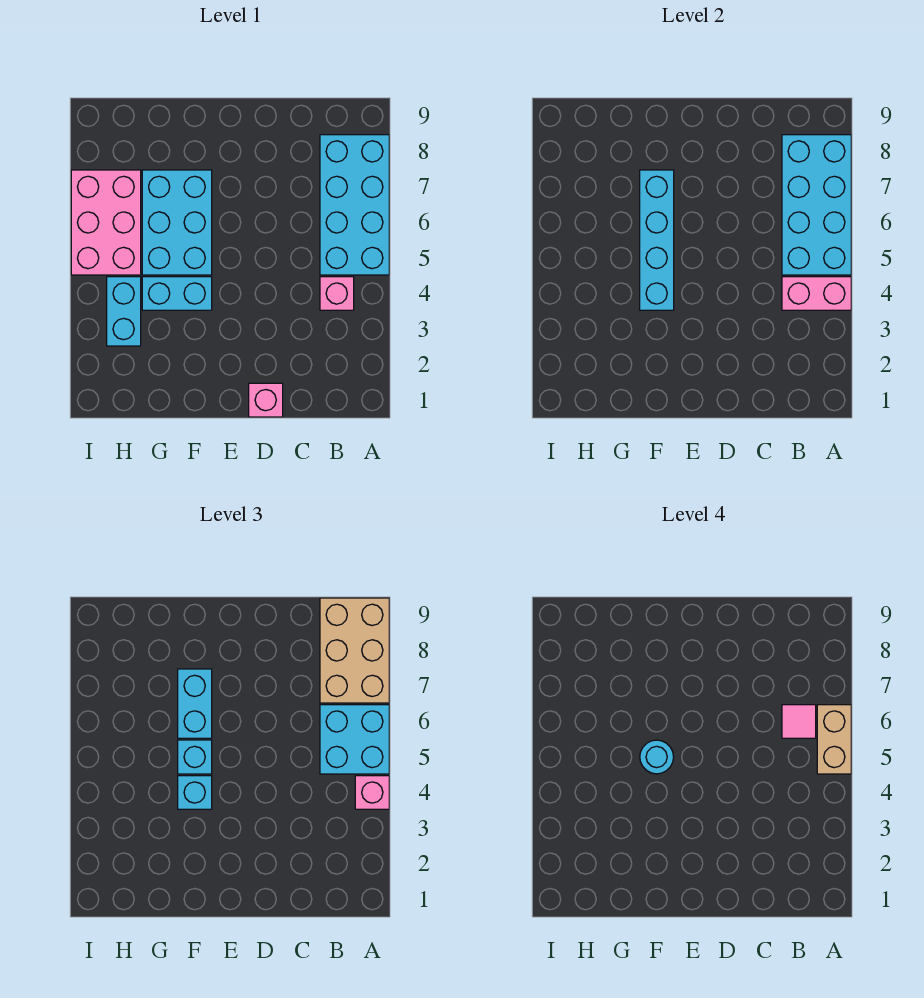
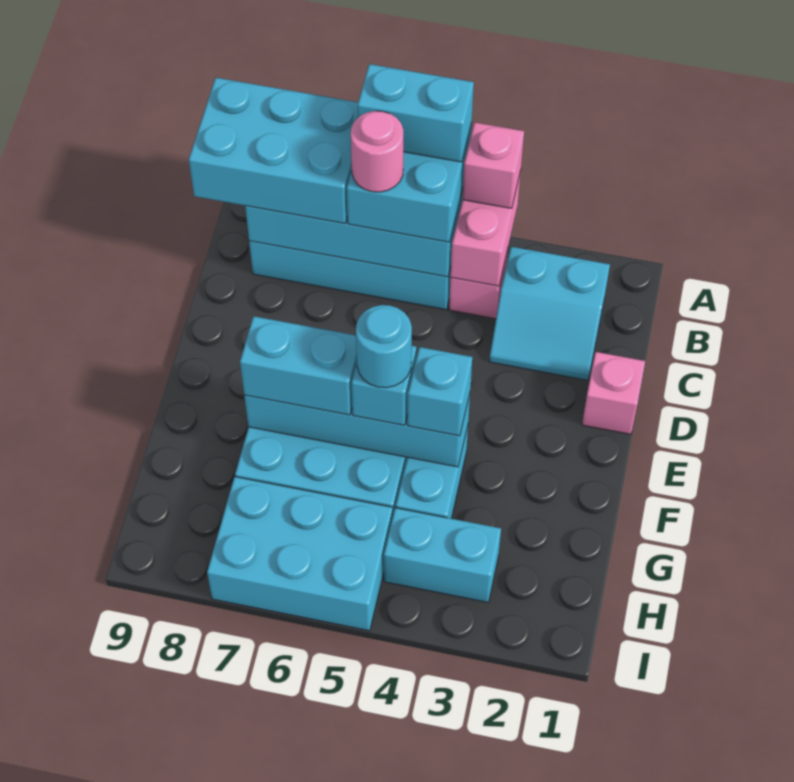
tan brick A5:A6 level 4 -> cyan brick A5:A6 level 4
tan brick A7:B9 level 3 -> cyan brick A7:B9 level 3
none -> cyan slope B2:C3 level 1 top B
pink tile B6 level 4 -> pink round brick B6 level 4
pink brick H5:I7 level 1 -> cyan brick H5:I7 level 1

